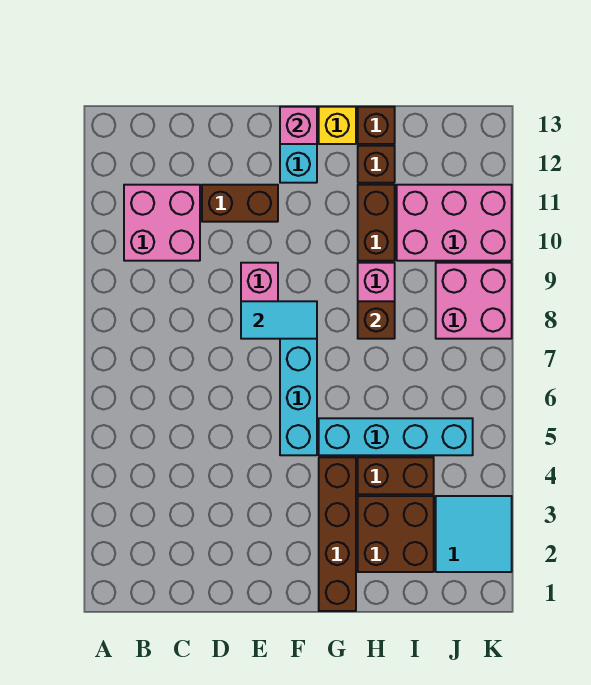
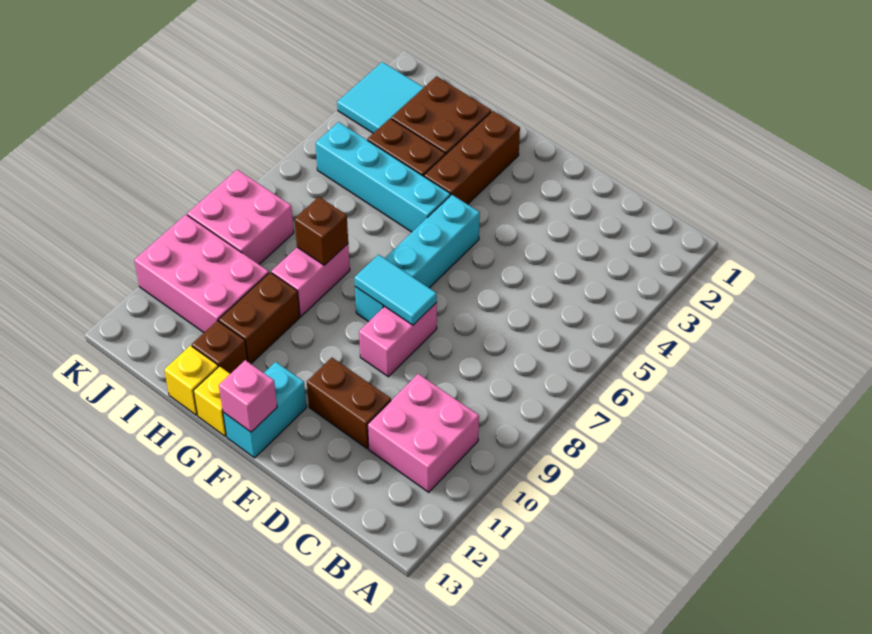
brown brick G1:G4 level 1 -> brown brick G2:G4 level 1
brown brick H13 level 1 -> yellow brick H13 level 1

